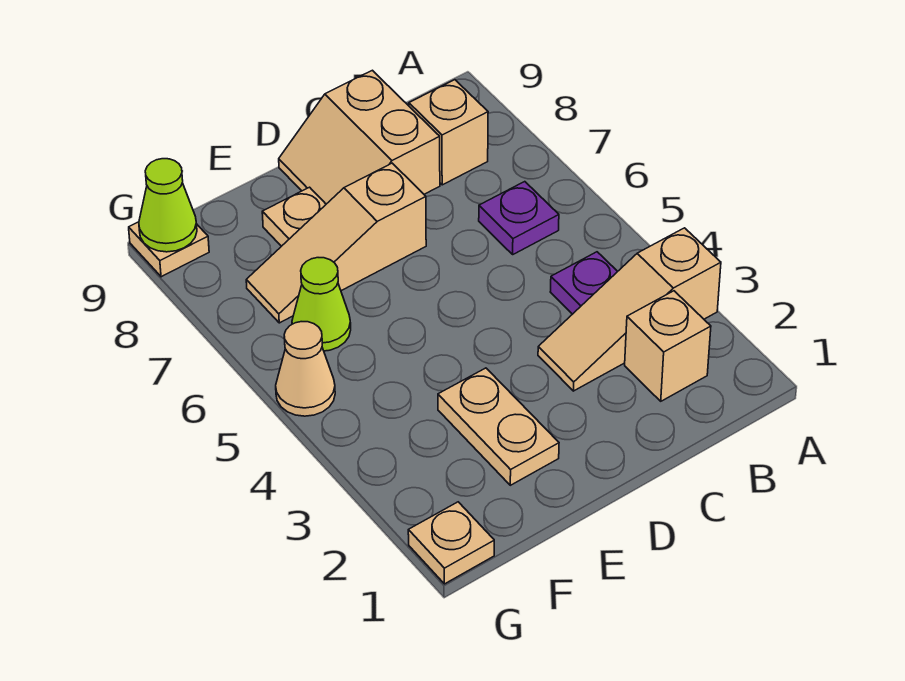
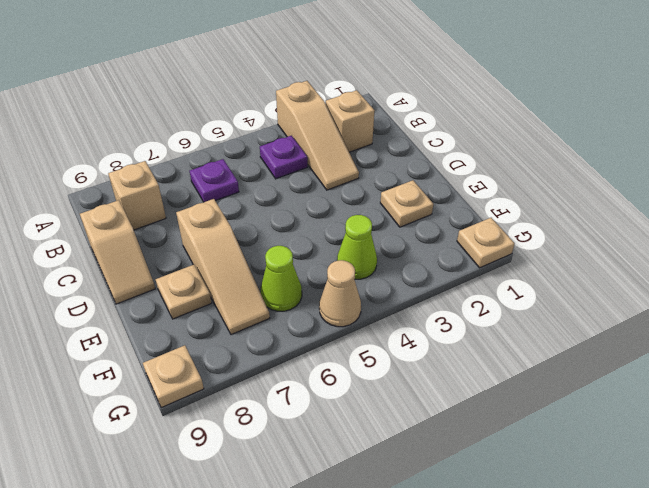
tan slope C8:D9 level 1 top C -> tan slope C9:D9 level 1 top C
tan plate E2:E3 level 1 -> tan plate E2 level 1
lime cone G9 level 2 -> lime cone F4 level 1

